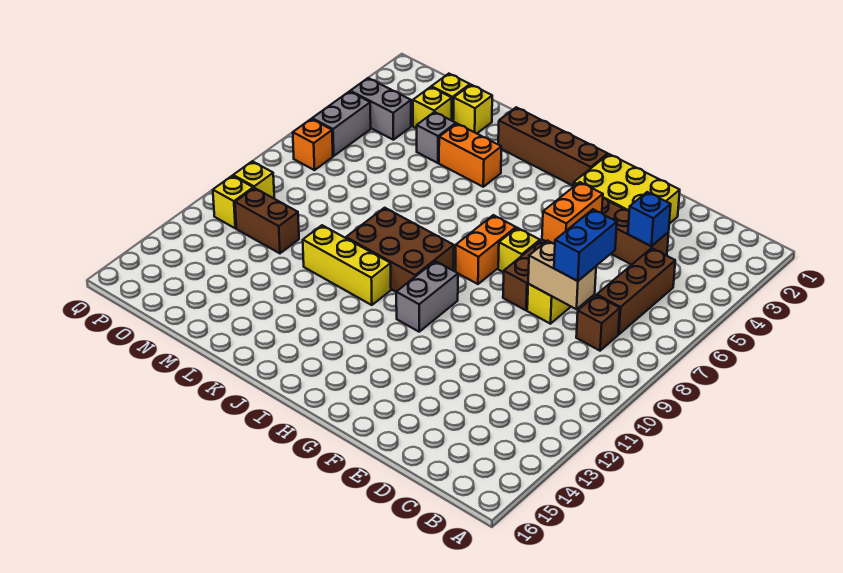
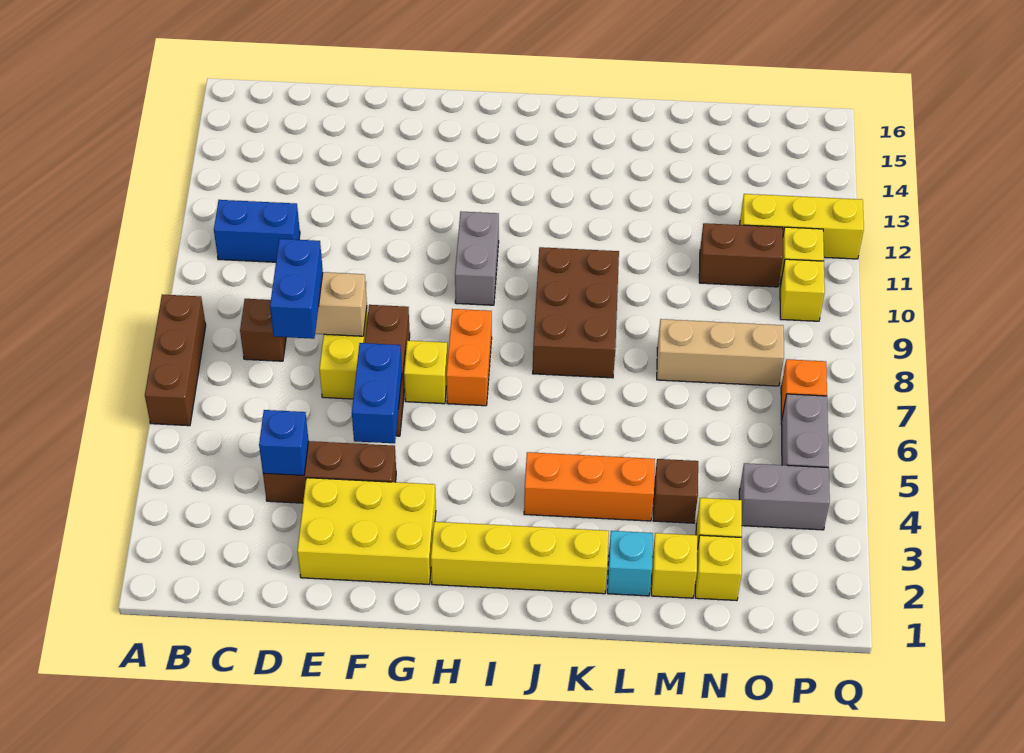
none -> blue brick B11:C11 level 1
brown brick C5:C7 level 1 -> brown brick A6:A8 level 1
orange brick F5:F6 level 2 -> blue brick F5:F6 level 2
brown brick H2:K2 level 1 -> yellow brick H2:K2 level 1
brown brick I9:K10 level 1 -> brown brick J8:K10 level 1
yellow brick J11:L11 level 1 -> yellow brick O12:Q12 level 1
orange brick K4:L4 level 1 -> orange brick J4:L4 level 1
none -> cyan brick L2 level 1
grey brick M4 level 1 -> brown brick M4 level 1
none -> tan brick M8:O8 level 1

